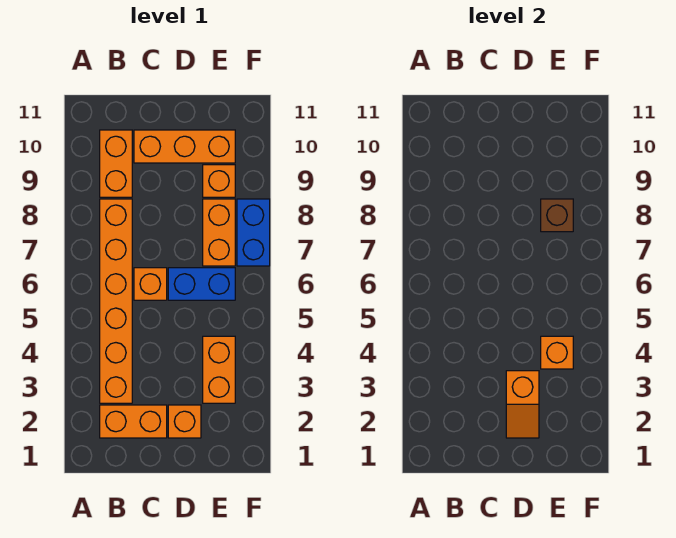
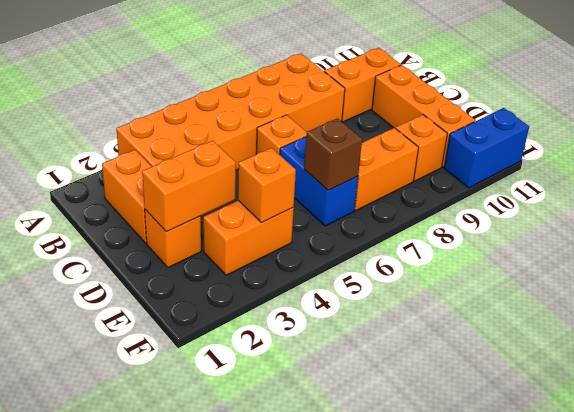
orange brick B3:B8 level 1 -> orange brick A3:B8 level 1
orange slope D2:D3 level 2 top 3 -> orange brick D2:D3 level 2
brown brick E8 level 2 -> brown brick E6 level 2
blue brick F7:F8 level 1 -> blue brick F10:F11 level 1

